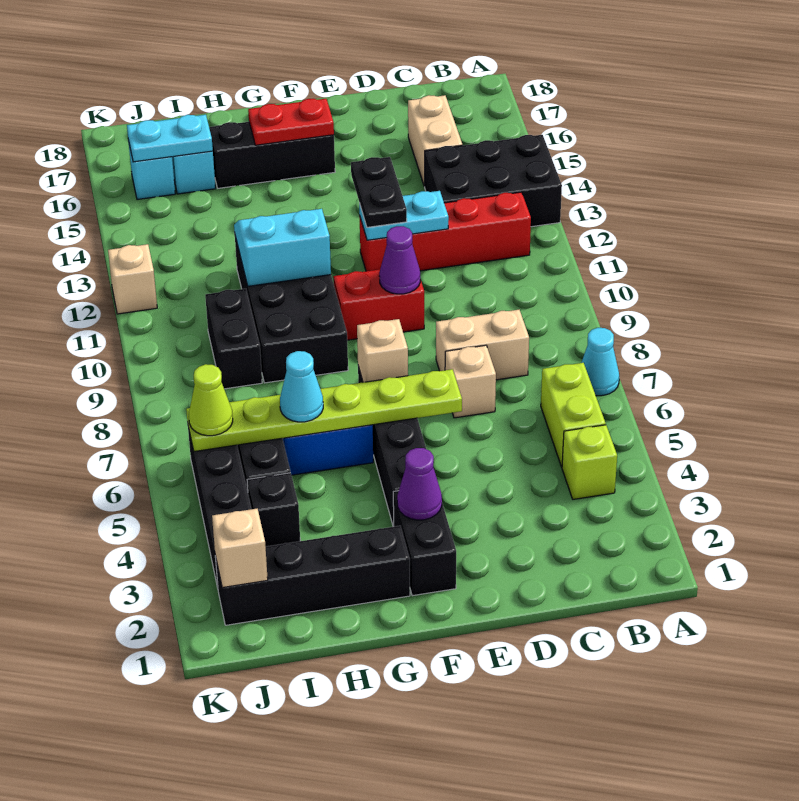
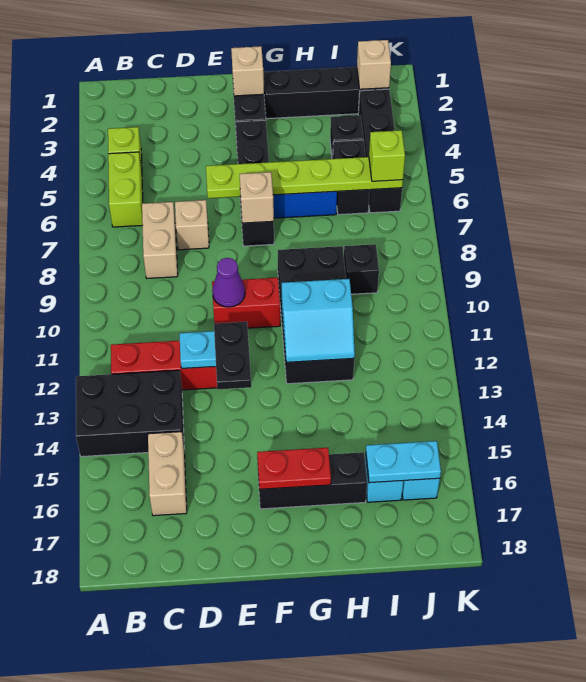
cyan cone A7 level 1 -> none
tan brick C8:D8 level 1 -> tan brick C7:C8 level 1
purple cone F3 level 2 -> none
cyan cone H6 level 3 -> none
black brick I9:I10 level 1 -> black brick I9 level 1
lime cone J6 level 3 -> lime brick J6 level 3
tan brick K12 level 1 -> tan brick F2 level 2

